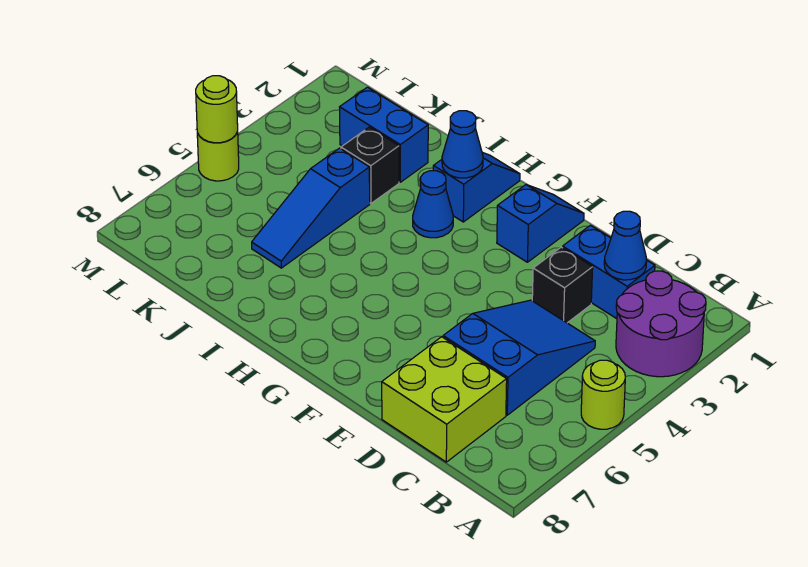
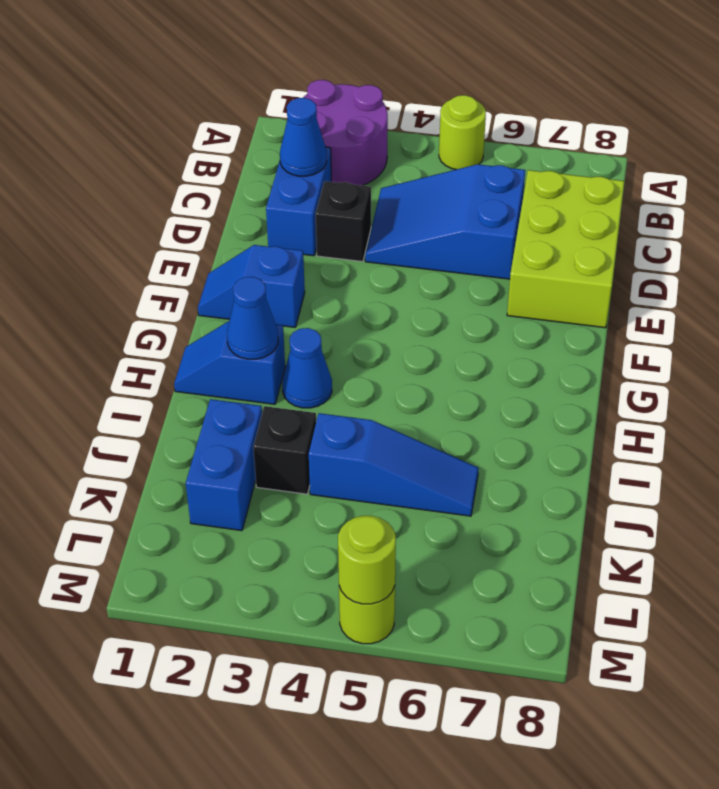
lime brick C7:D8 level 1 -> lime brick C7:E8 level 1

